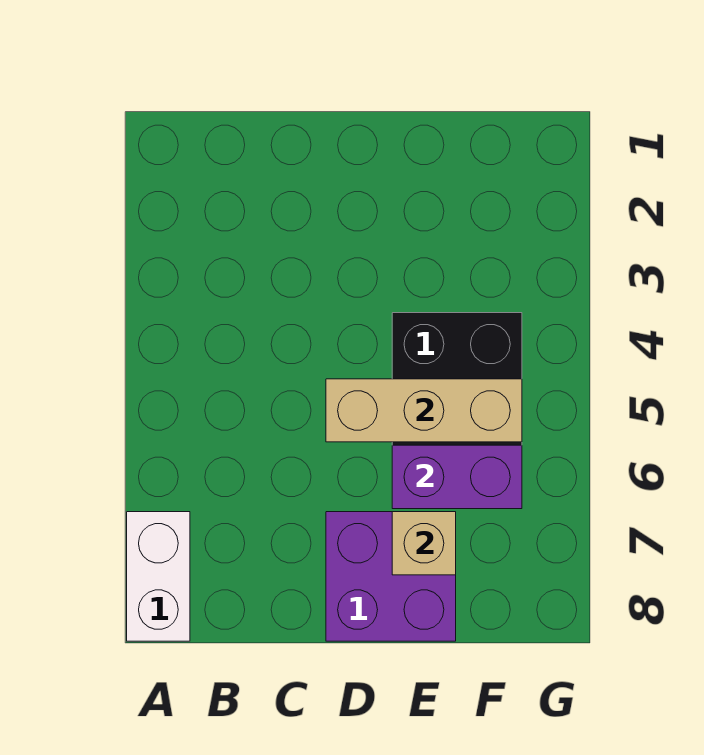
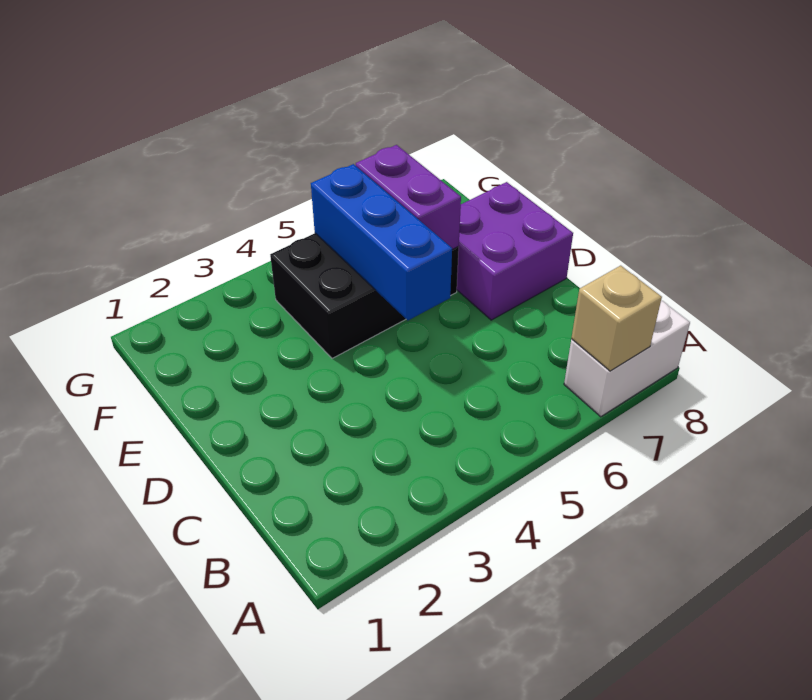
tan brick D5:F5 level 2 -> blue brick D5:F5 level 2
tan brick E7 level 2 -> tan brick A7 level 2

